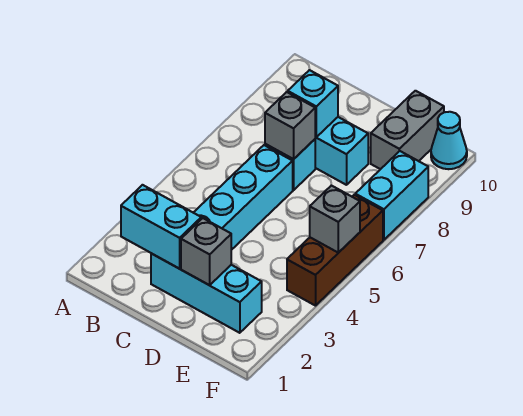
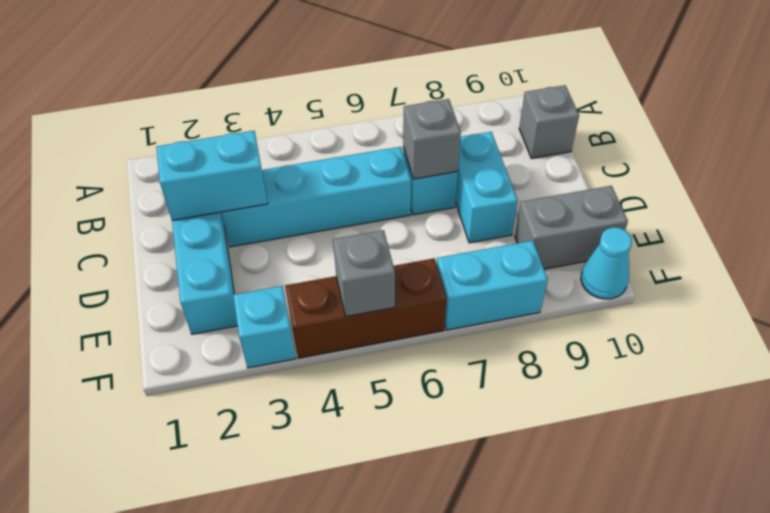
cyan brick B2:C2 level 2 -> cyan brick C2:C3 level 2
cyan brick C8 level 2 -> cyan brick F3 level 1
grey brick D2 level 2 -> grey brick B10 level 1

